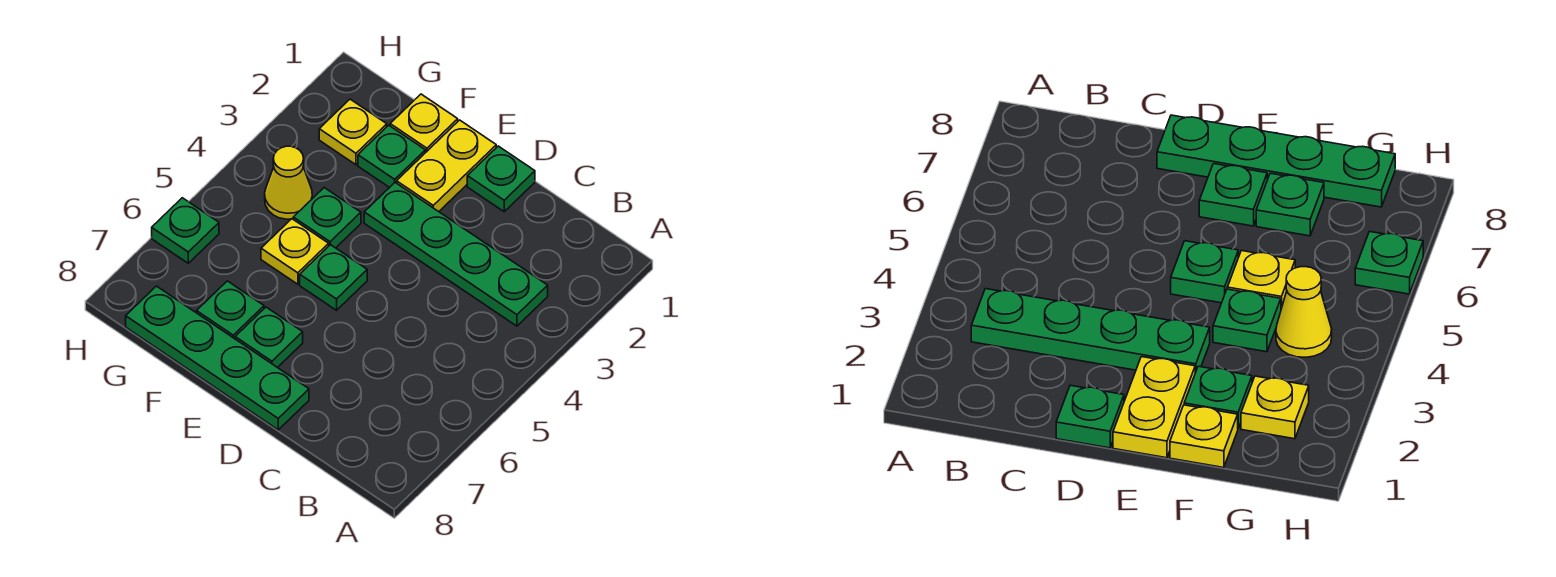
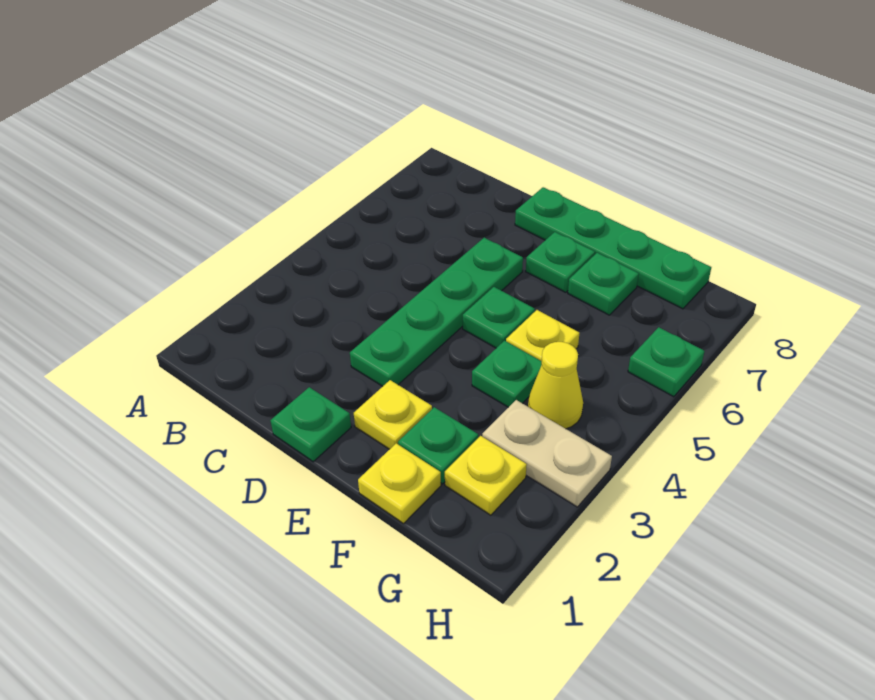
green plate B3:E3 level 1 -> green plate D3:D6 level 1
yellow plate E1:E2 level 1 -> yellow plate E2 level 1
none -> tan plate G3:H3 level 1

